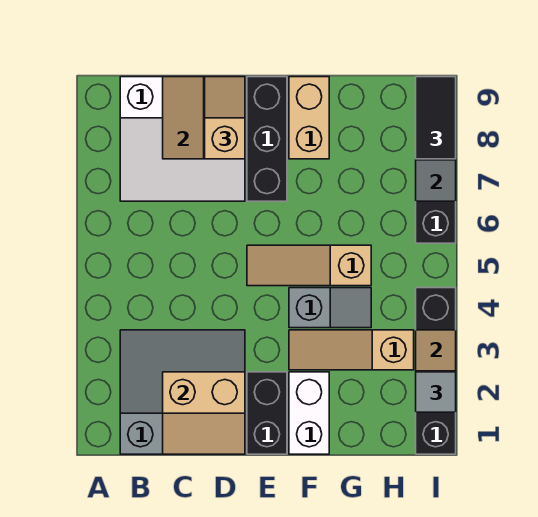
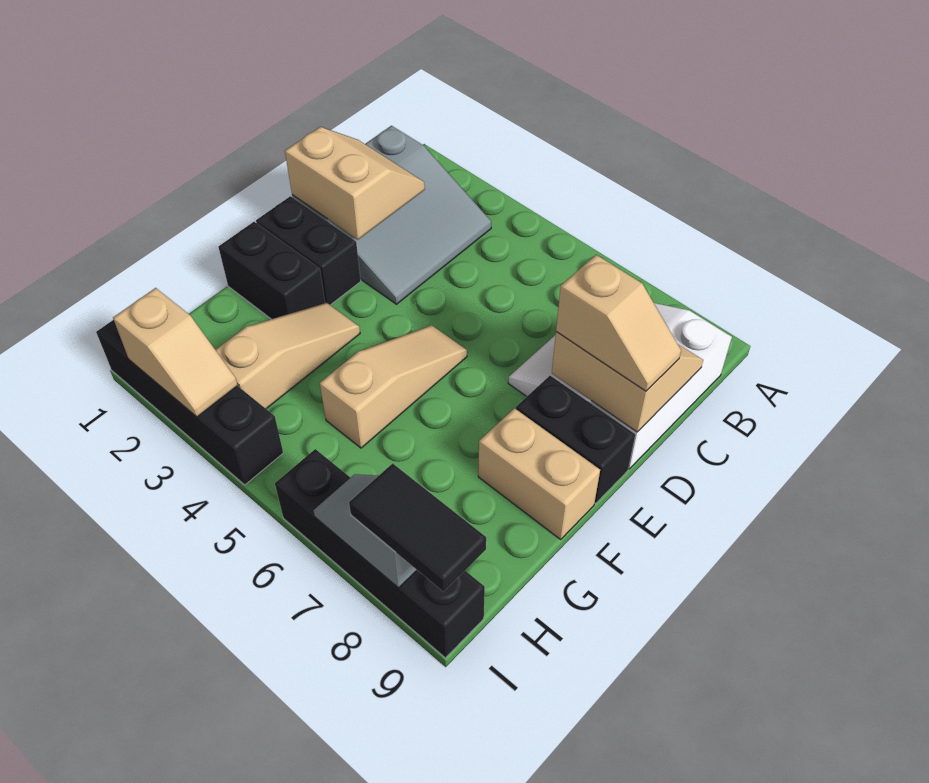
tan slope C1:D2 level 2 top 2 -> tan slope C1:D2 level 2 top D
black brick E7:E9 level 1 -> black brick E8:E9 level 1
white brick F1:F2 level 1 -> black brick F1:F2 level 1
grey slope F4:G4 level 1 top F -> none
grey tile I2 level 3 -> none

